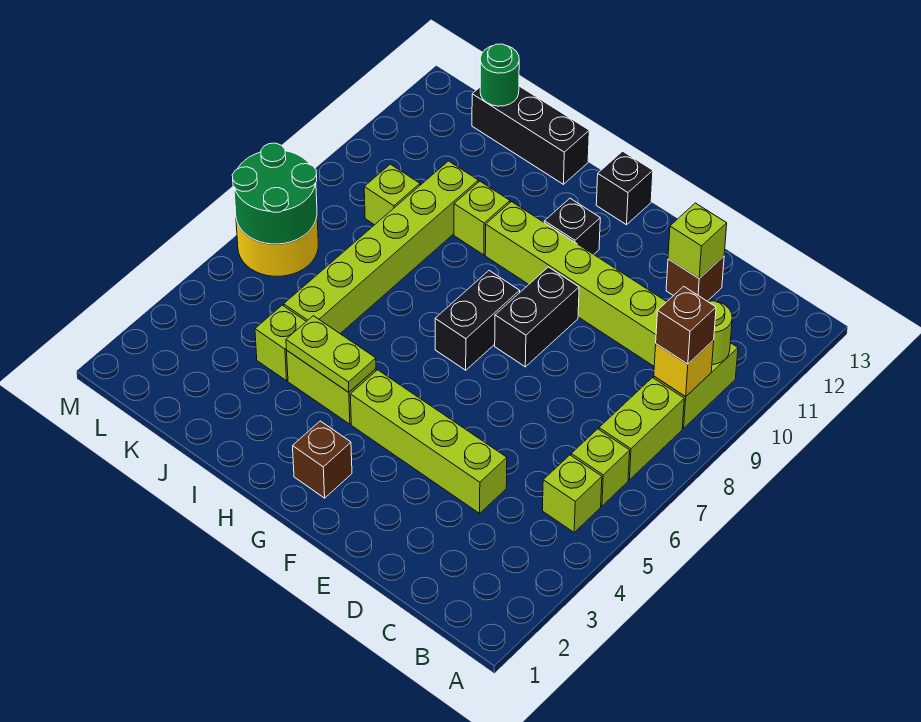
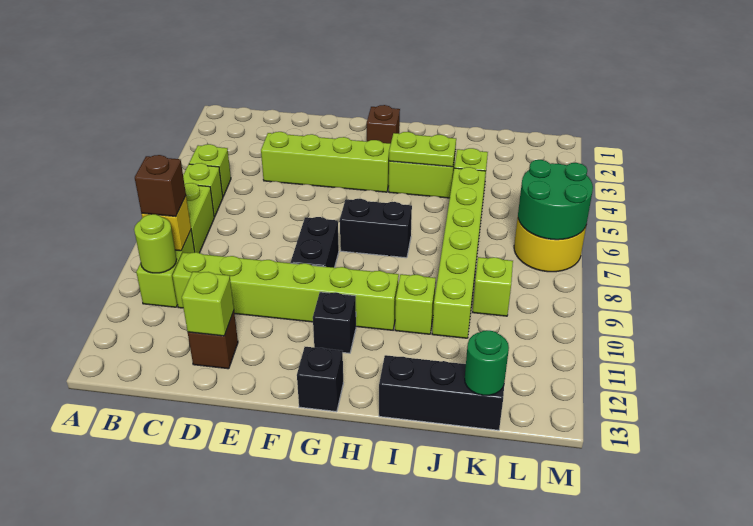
black brick G7:G8 level 1 -> black brick G7:H7 level 1

